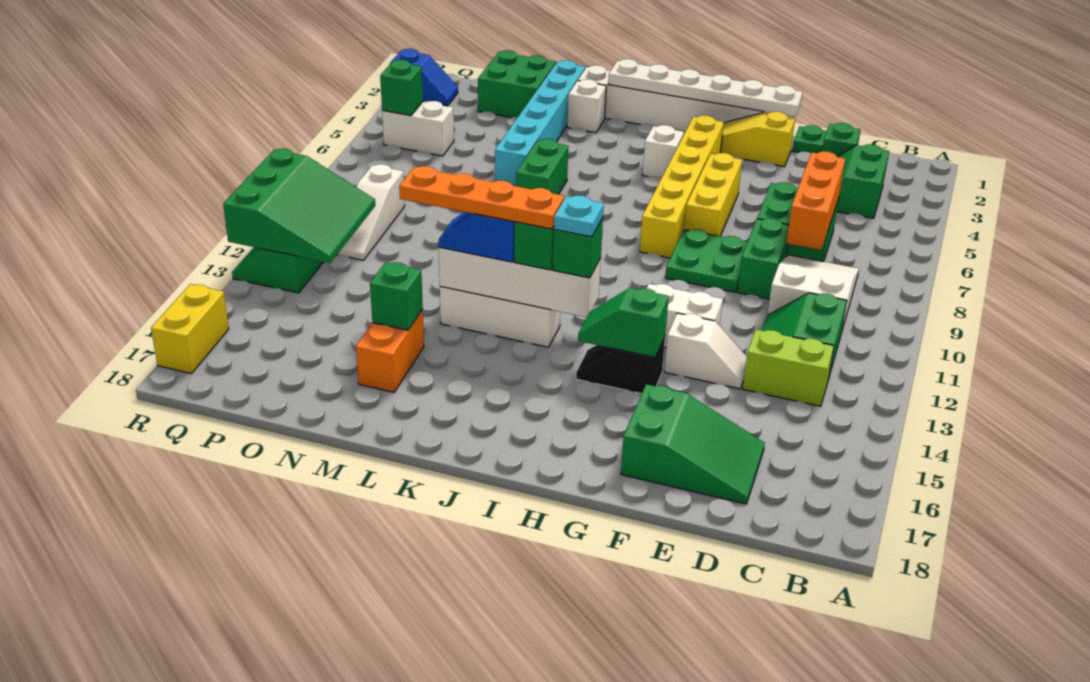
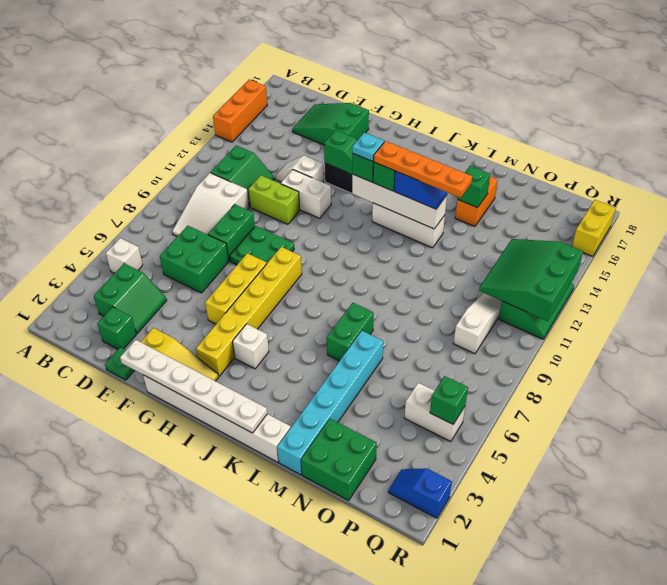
lime brick C13:D13 level 1 -> lime brick E11:F11 level 1
orange brick D6:D8 level 2 -> orange brick A14:A16 level 1
white brick L2 level 1 -> white brick B5 level 1

